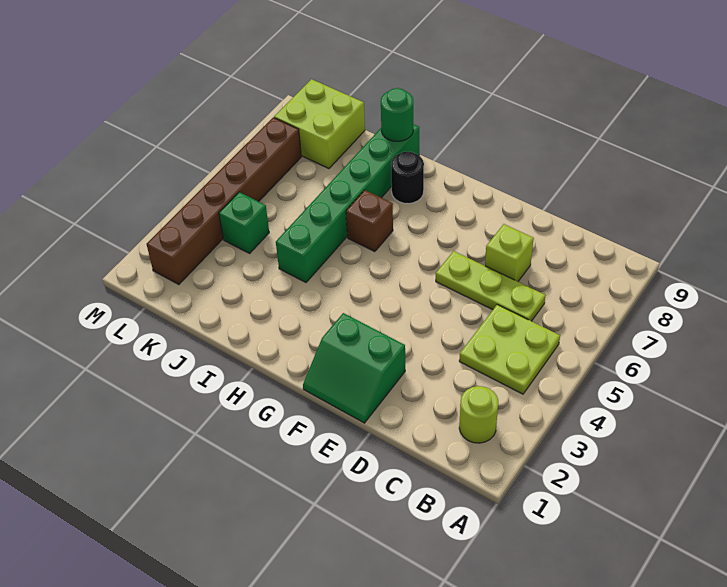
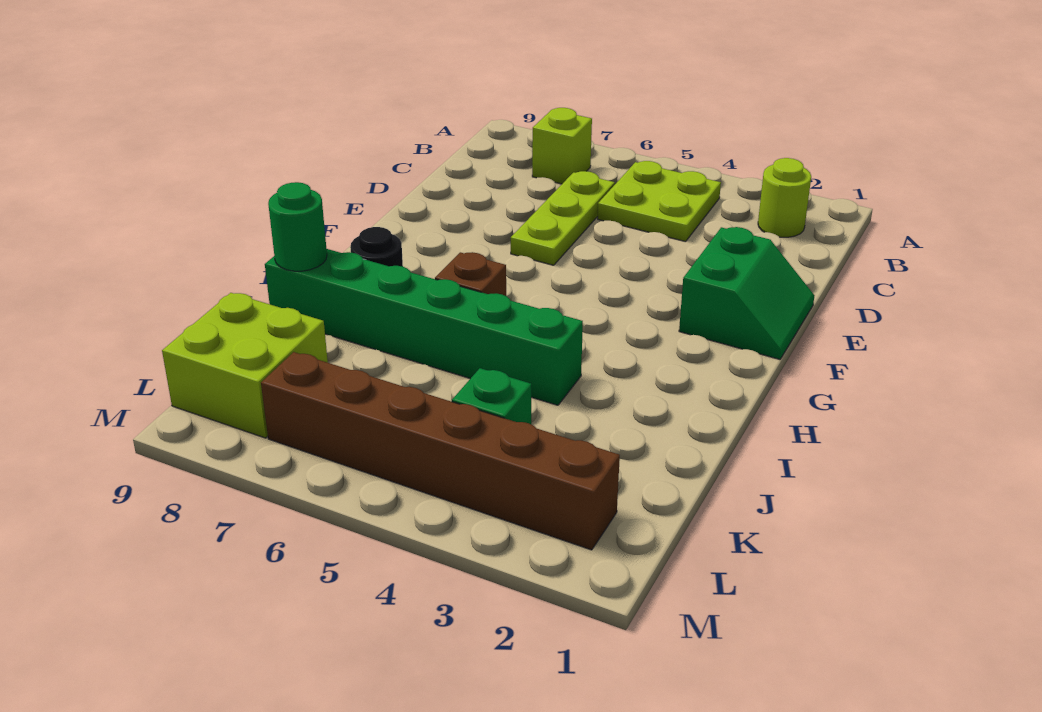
lime brick D7 level 1 -> lime brick B7 level 1

